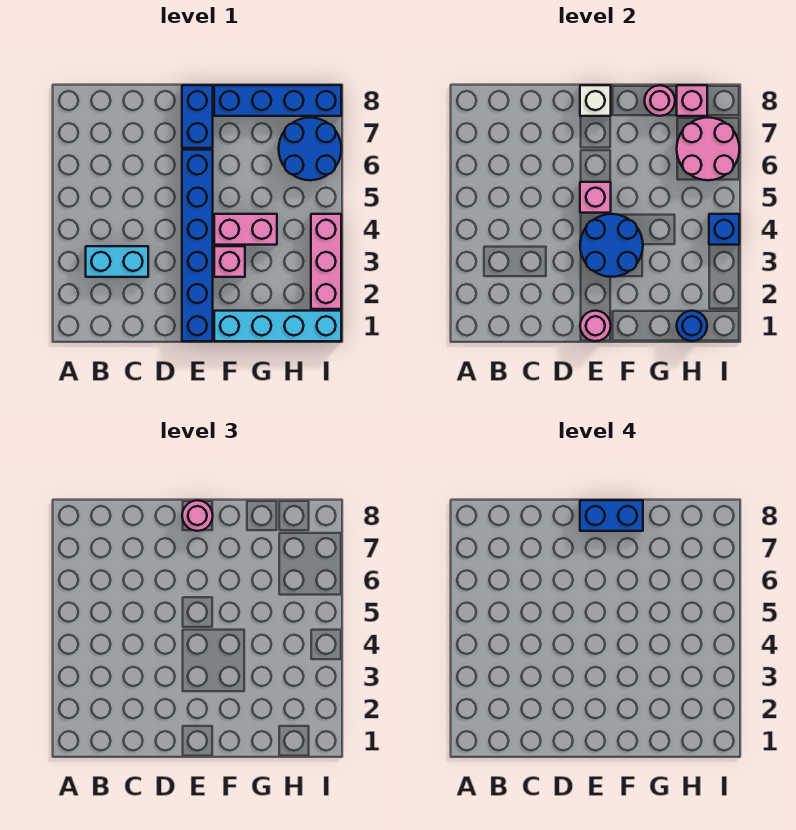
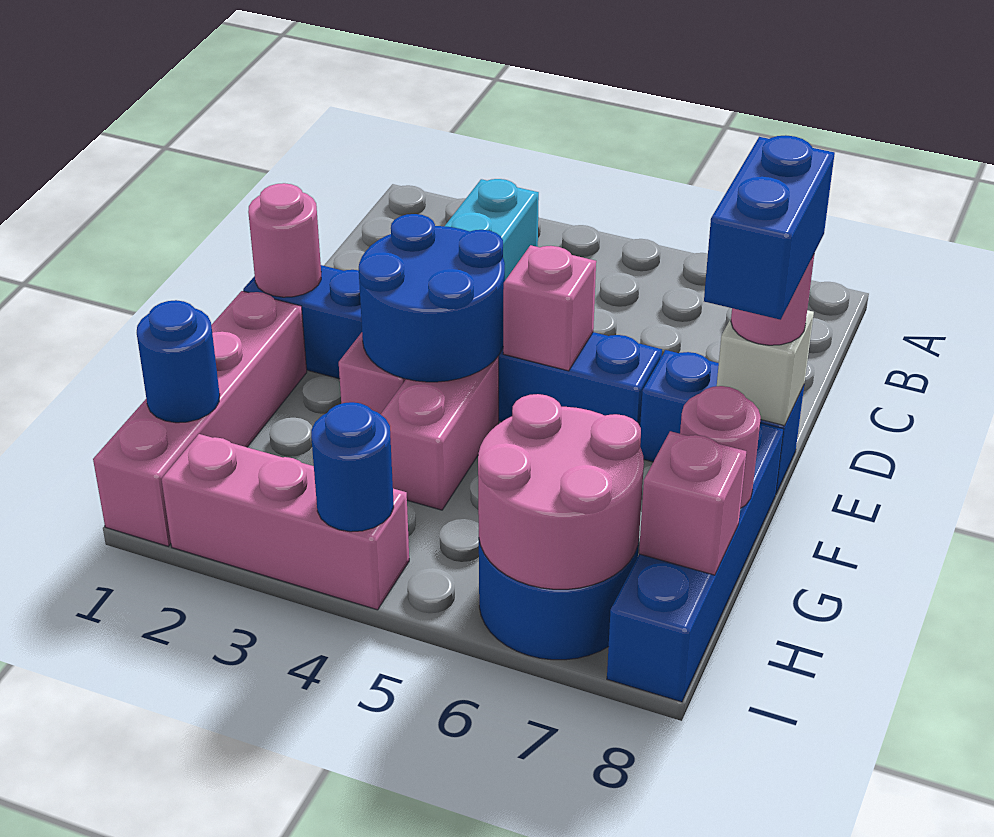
cyan brick F1:I1 level 1 -> pink brick F1:I1 level 1
blue brick I4 level 2 -> blue round brick I4 level 2

